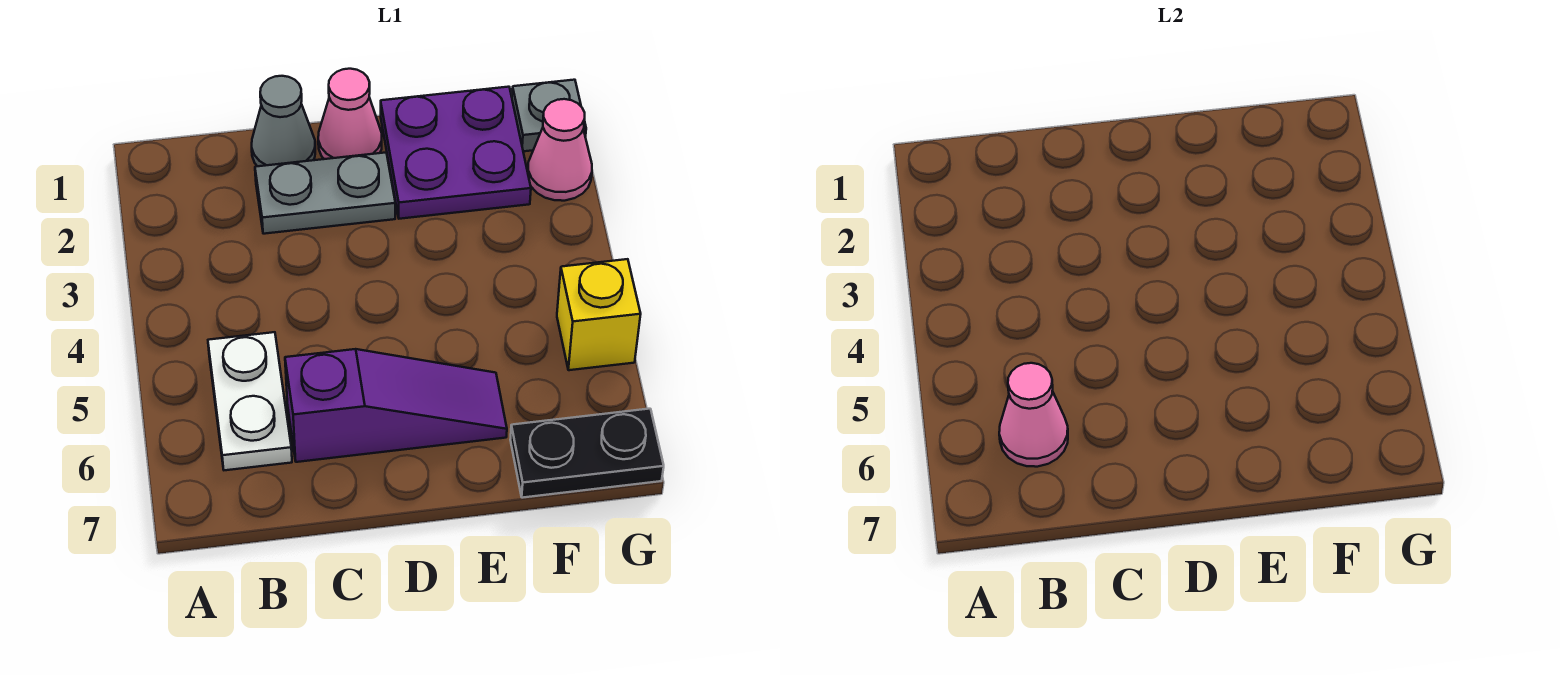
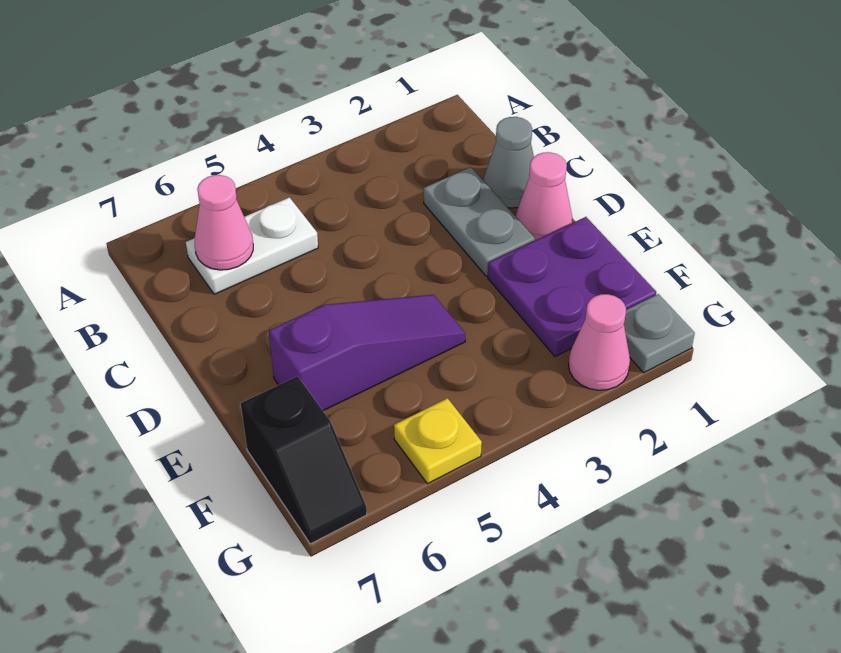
purple slope C6:E6 level 1 top C -> purple slope E4:E6 level 1 top 6
black plate F7:G7 level 1 -> black slope F7:G7 level 1 top F
yellow brick G5 level 1 -> yellow plate G5 level 1

